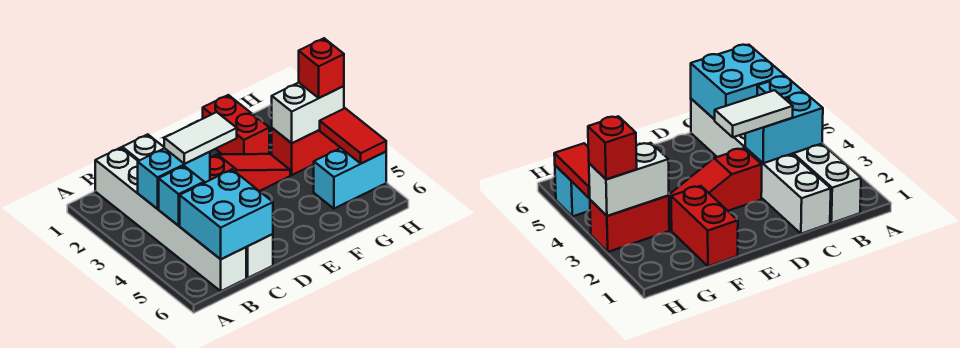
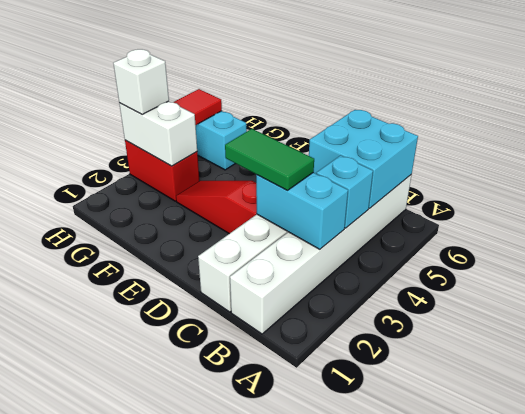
white tile C3:D3 level 3 -> green tile C3:D3 level 3
red brick F1:F2 level 1 -> none
red brick H3 level 3 -> white brick H3 level 3

